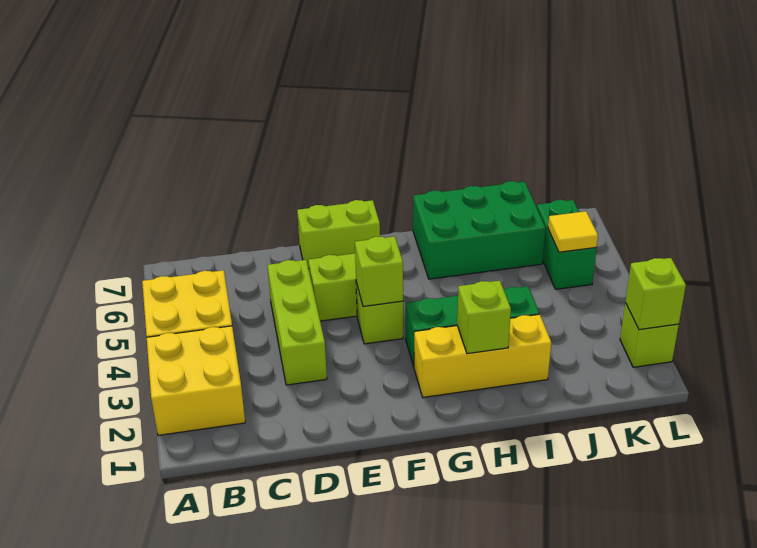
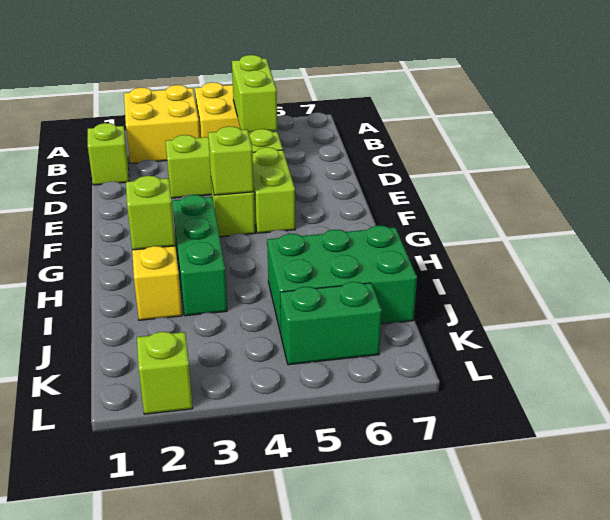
lime brick E7:F7 level 1 -> lime brick B5:C5 level 2
green brick H6:J7 level 1 -> green brick I5:J7 level 1
yellow tile K5 level 2 -> none
lime brick L2 level 2 -> lime brick C1 level 1

